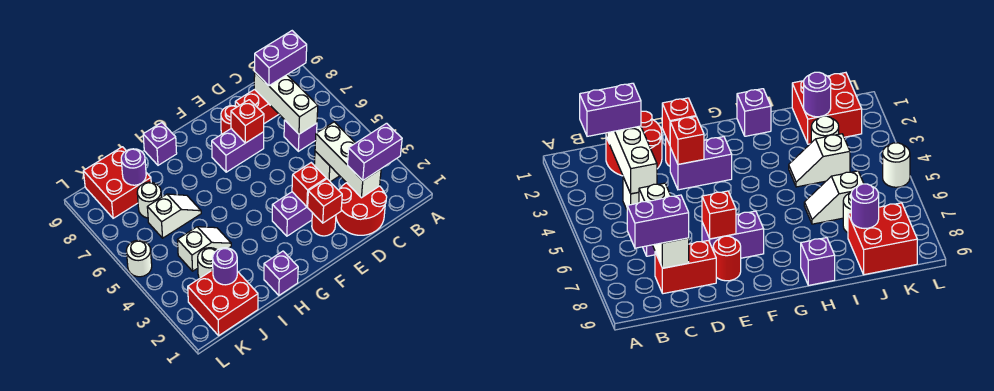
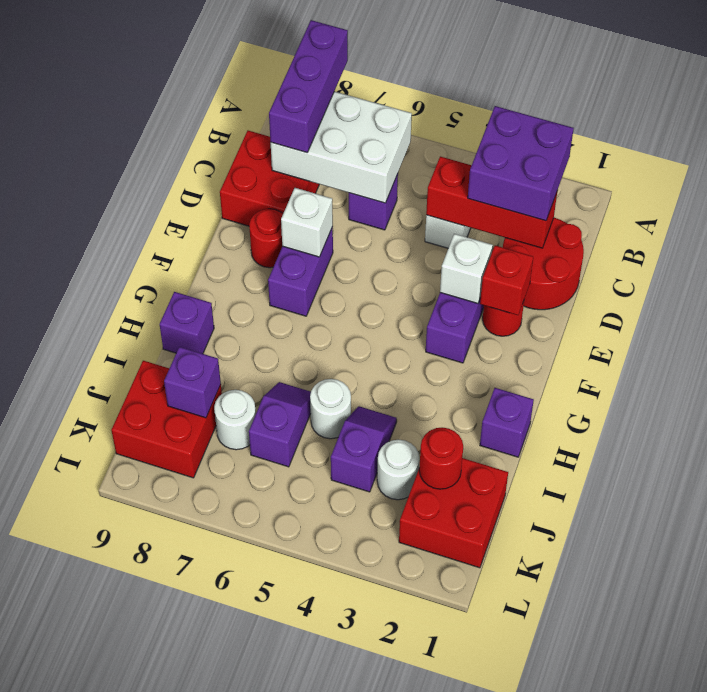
purple brick B2:C2 level 3 -> purple brick B2:C3 level 3
purple brick B8:C8 level 3 -> purple brick A8:C8 level 3
white brick C2:C4 level 2 -> red brick C2:C4 level 2
white brick C6:C8 level 2 -> white brick B6:C8 level 2
red brick C8:D8 level 1 -> red brick C8:D9 level 1
red brick E3 level 2 -> white brick E3 level 2
red brick E7 level 2 -> white brick E7 level 2
white slope I4:J4 level 1 top J -> purple slope I4:J4 level 1 top J
white slope I6:J6 level 1 top J -> purple slope I6:J6 level 1 top J
purple round brick J2 level 2 -> red round brick J2 level 2
purple round brick J8 level 2 -> purple brick J8 level 2
white round brick L5 level 1 -> white round brick I5 level 1

